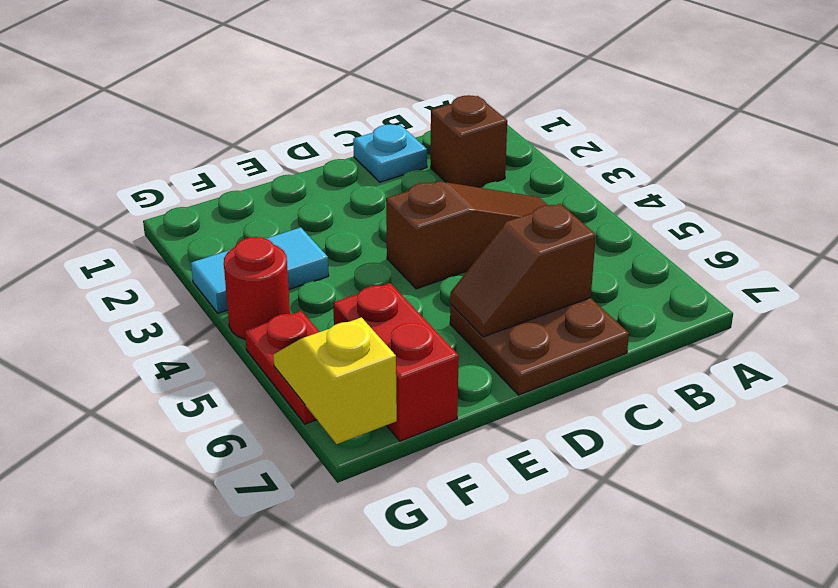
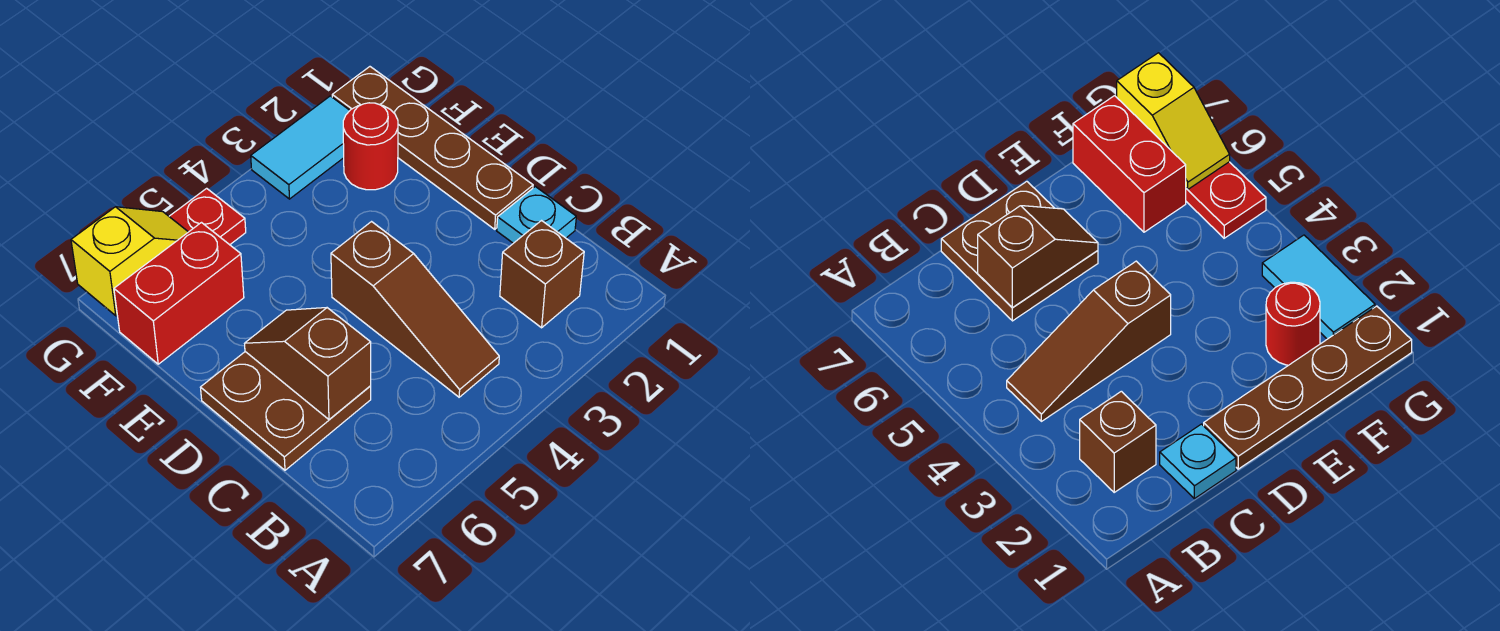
none -> brown plate D1:G1 level 1
cyan tile F3:G3 level 1 -> cyan tile G2:G3 level 1
red round brick G4 level 1 -> red round brick F2 level 1

